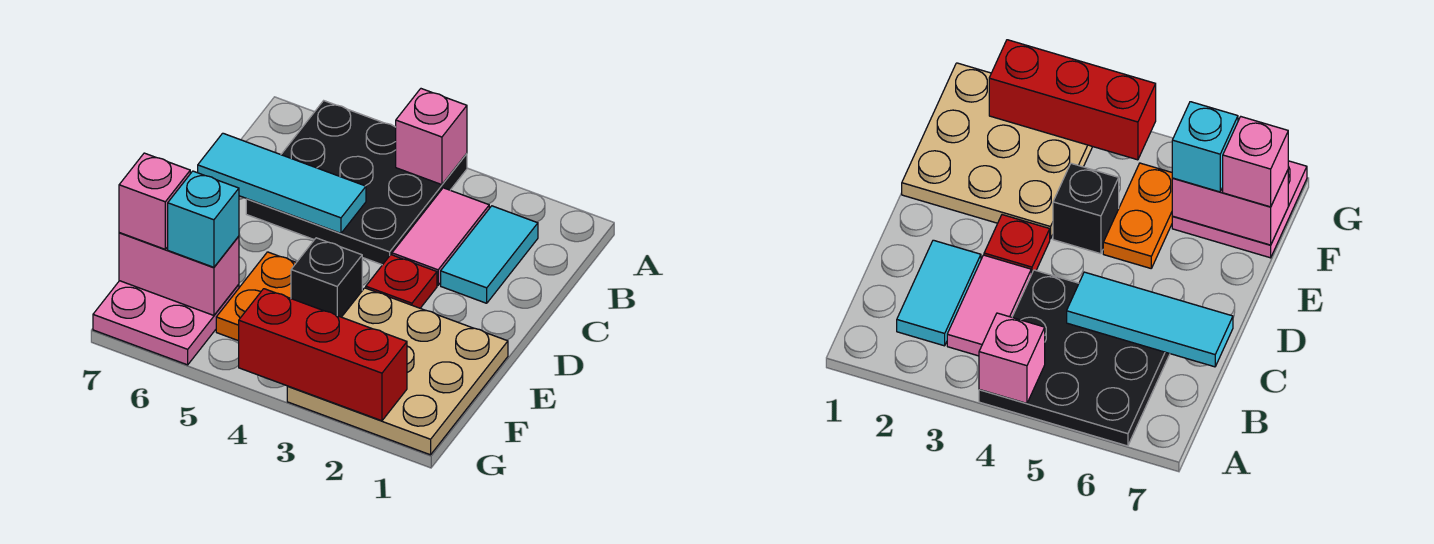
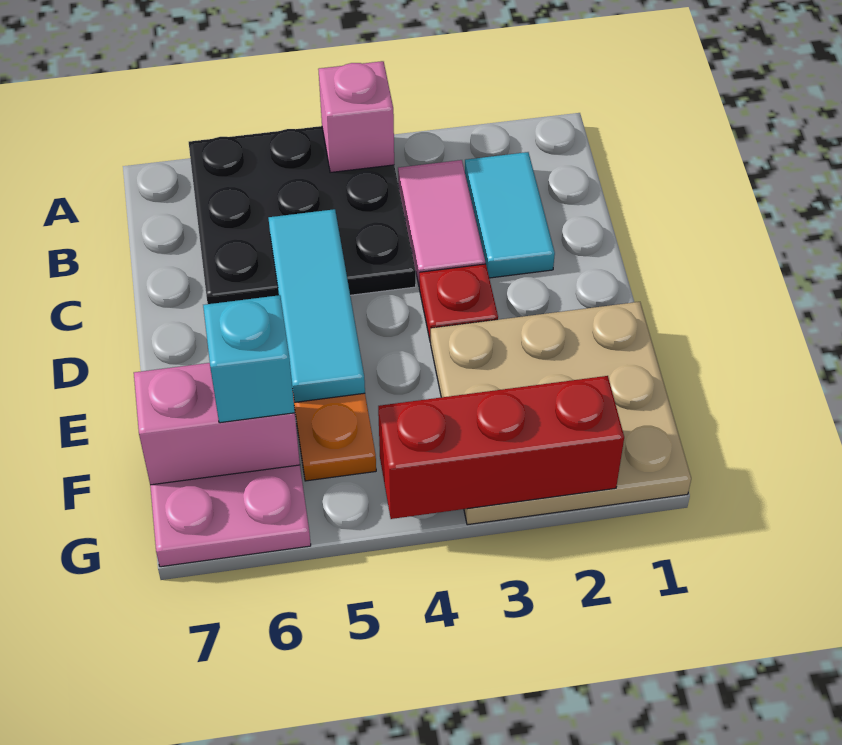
cyan tile C5:C7 level 2 -> cyan tile C5:E5 level 2
black brick E4 level 1 -> none
pink brick F7 level 3 -> none

